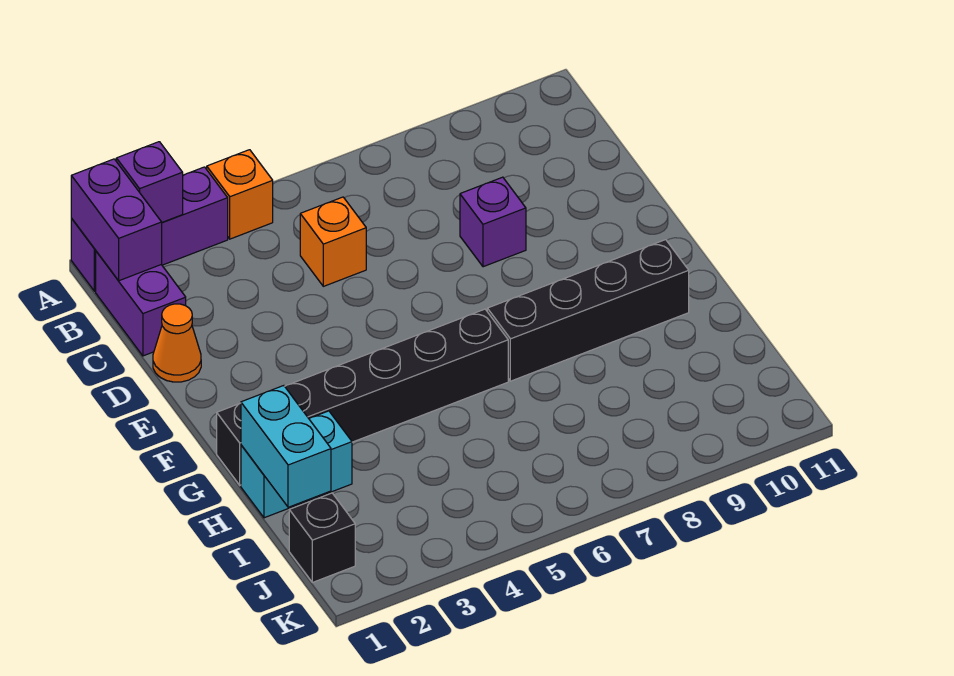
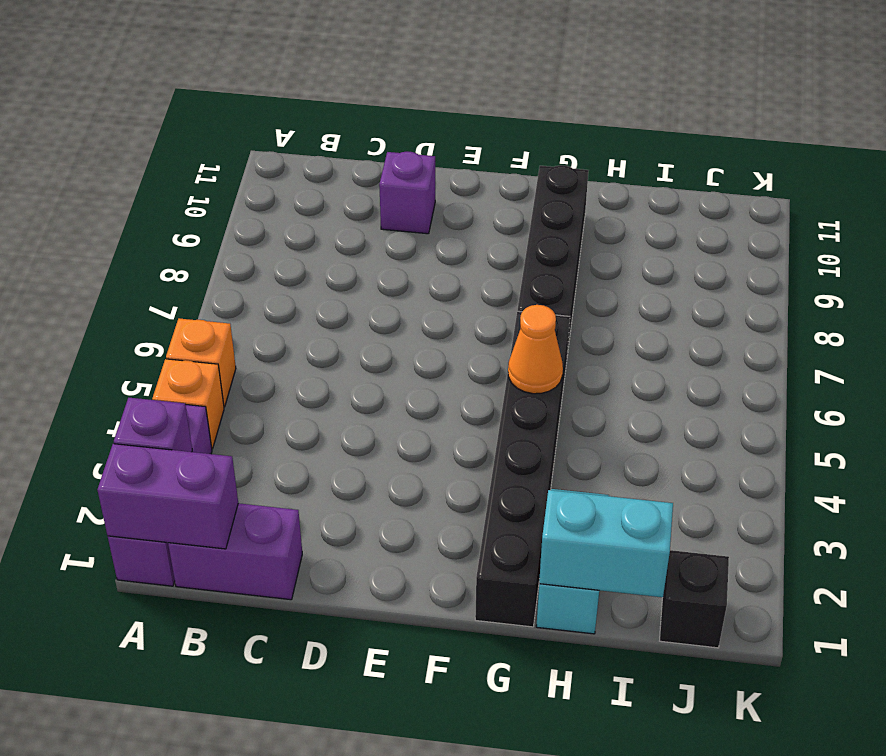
orange brick C5 level 1 -> orange brick A5 level 1
orange cone D1 level 1 -> orange cone G5 level 2
purple brick D8 level 1 -> purple brick D10 level 1

